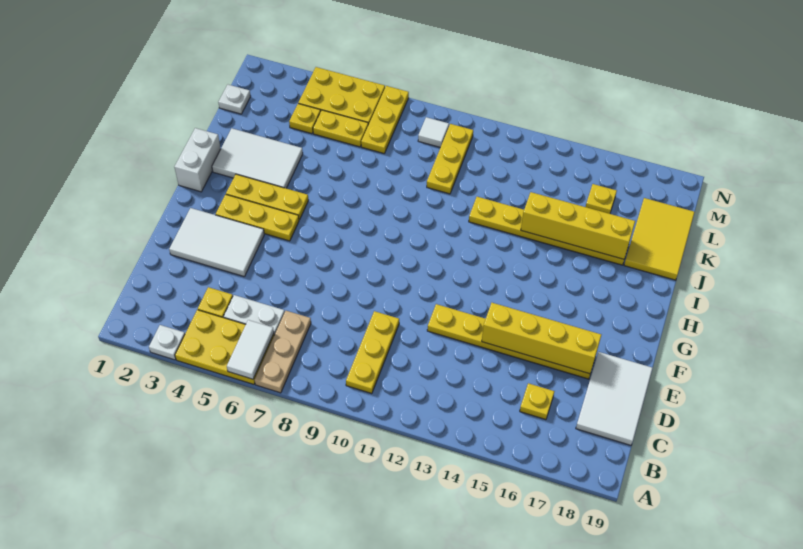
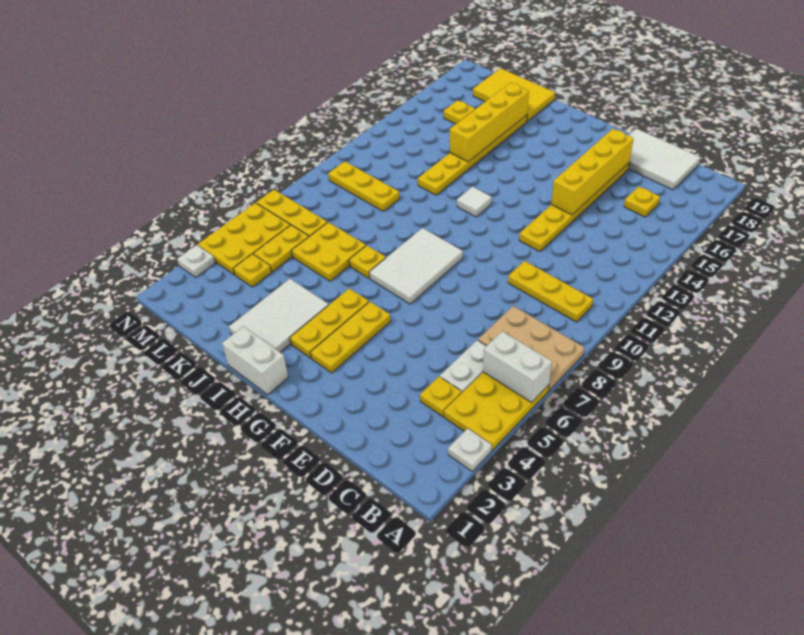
white tile A6:B6 level 2 -> white brick A6:B6 level 2
tan plate A7:C7 level 1 -> tan plate A7:C8 level 1
white tile E2:F4 level 1 -> white tile G7:H9 level 1
none -> yellow plate I7 level 1
none -> yellow plate J6:K7 level 1
white plate L1 level 1 -> white plate N3 level 1
white tile M9 level 1 -> white tile H12 level 1

